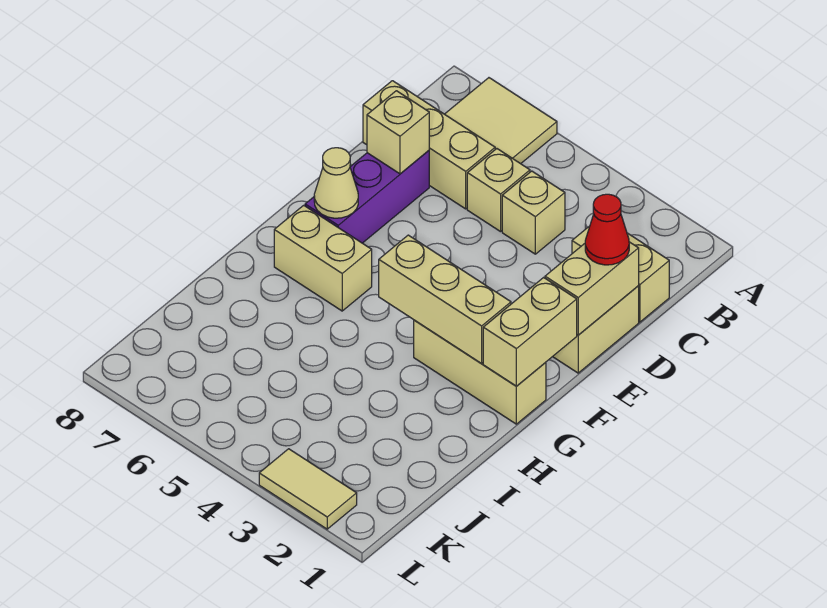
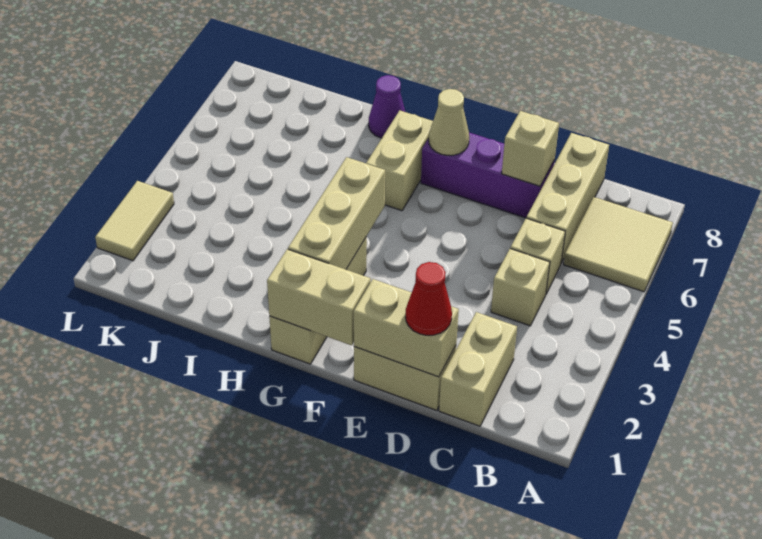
none -> purple cone H8 level 1

